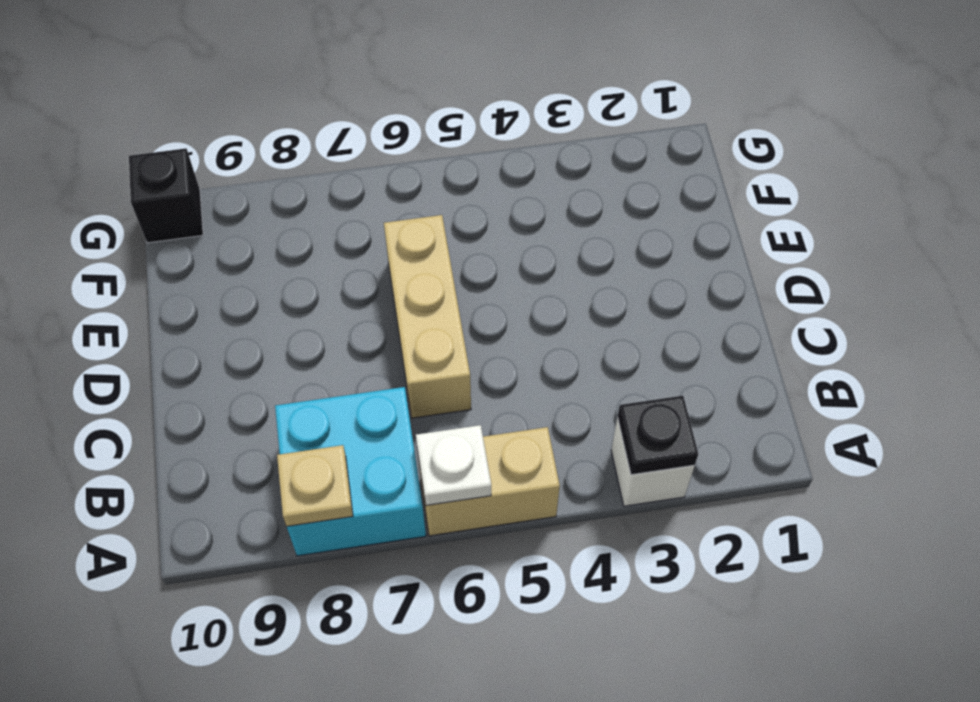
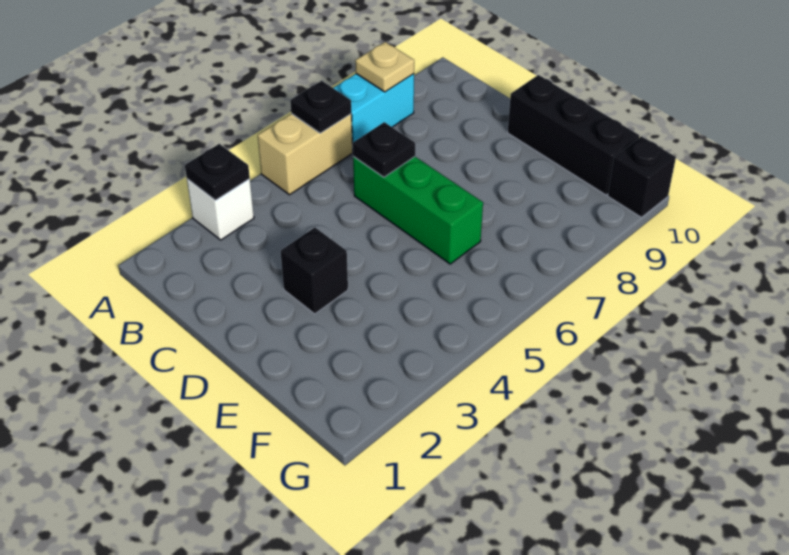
white plate A6 level 2 -> black plate A6 level 2
cyan brick A7:B8 level 1 -> cyan brick A7:A8 level 1
tan brick C6:E6 level 1 -> green brick C6:E6 level 1
none -> black plate C6 level 2
none -> black brick D3 level 1
none -> black brick D10:F10 level 1

